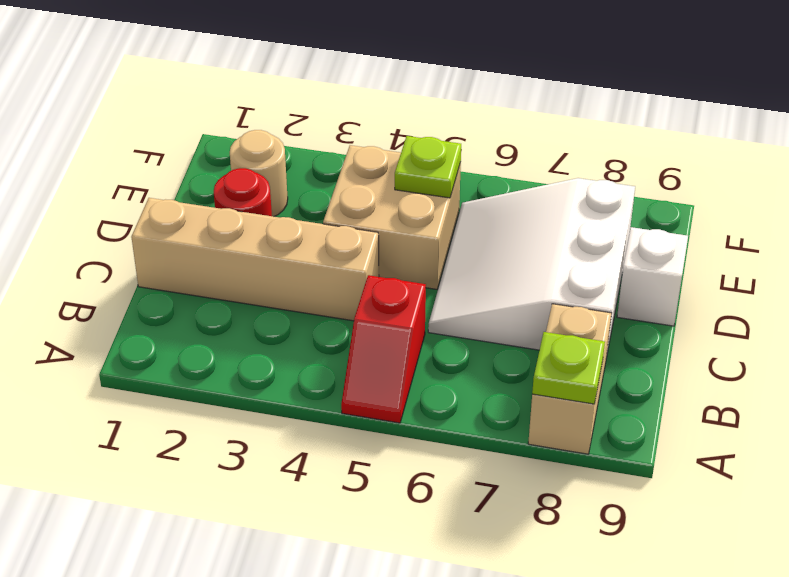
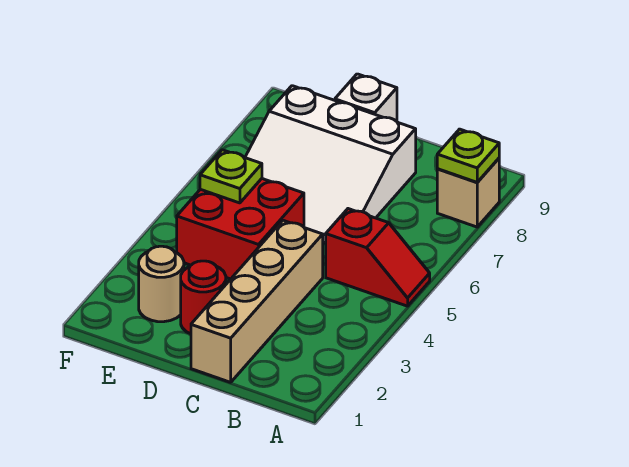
tan brick A8:B8 level 1 -> tan brick A8 level 1
tan brick D4:E5 level 1 -> red brick D4:E5 level 1

